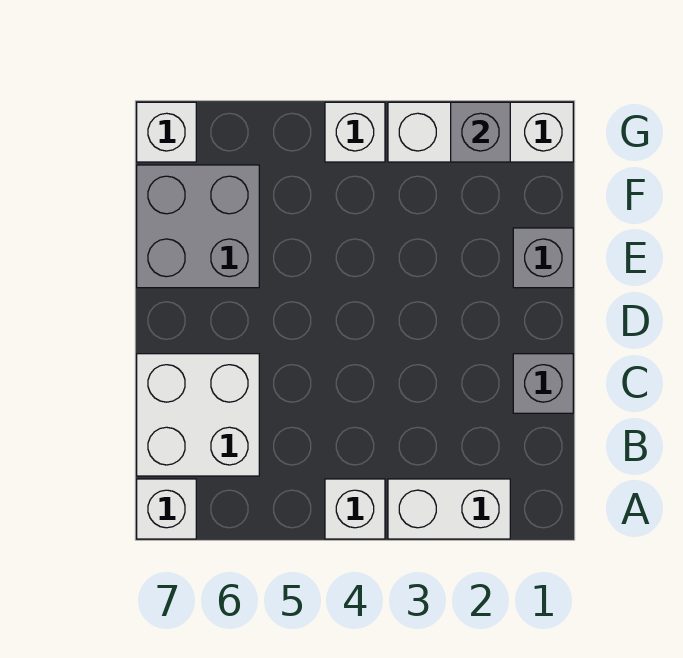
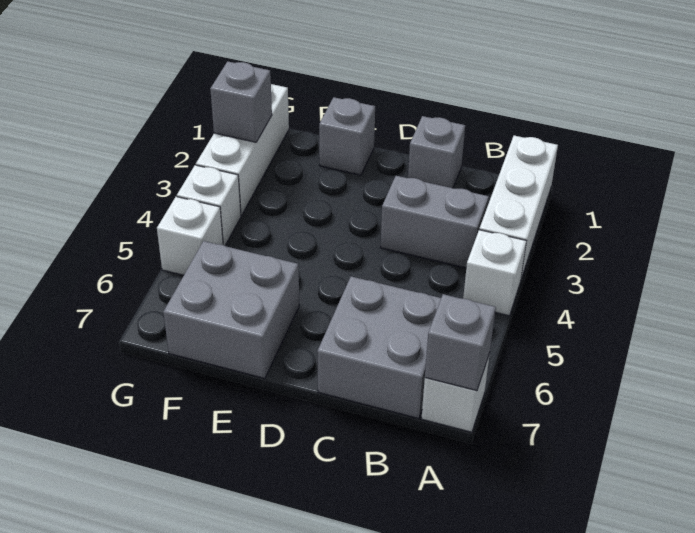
white brick A2:A3 level 1 -> white brick A1:A3 level 1
none -> grey brick A7 level 2
none -> grey brick B3:C3 level 1
white brick B6:C7 level 1 -> grey brick B6:C7 level 1
white brick G7 level 1 -> white brick G5 level 1

